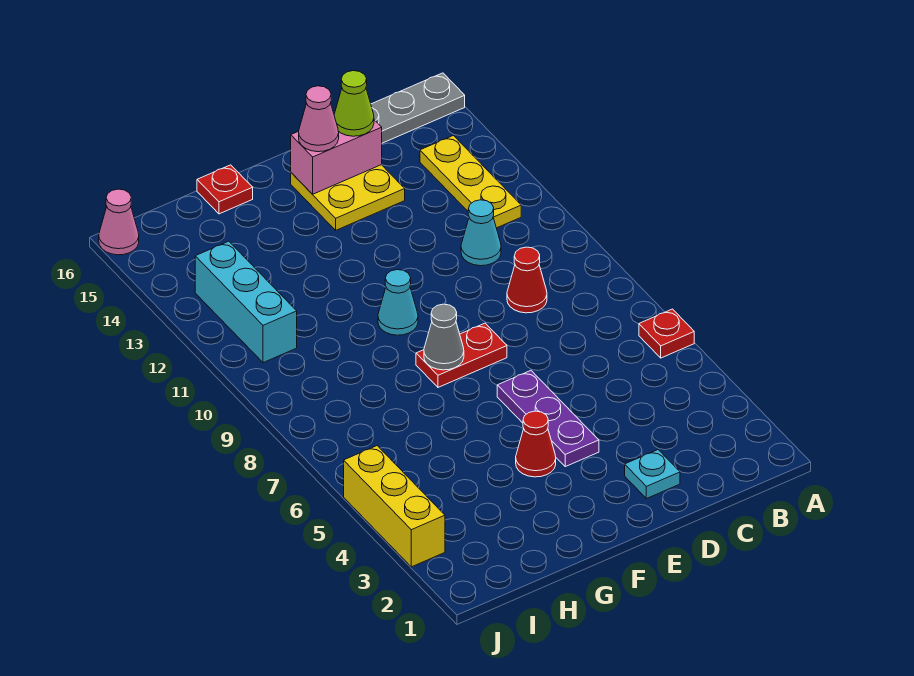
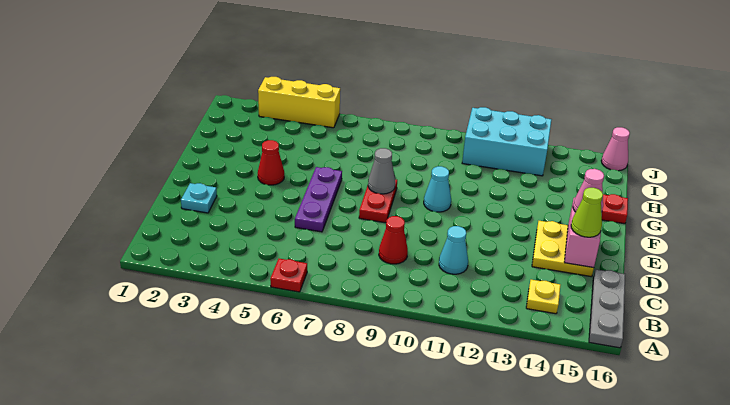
yellow plate B12:B14 level 1 -> yellow plate B14 level 1
purple plate E4:E6 level 1 -> purple plate D6:F6 level 1
cyan brick I11:I13 level 1 -> cyan brick I11:J13 level 1

